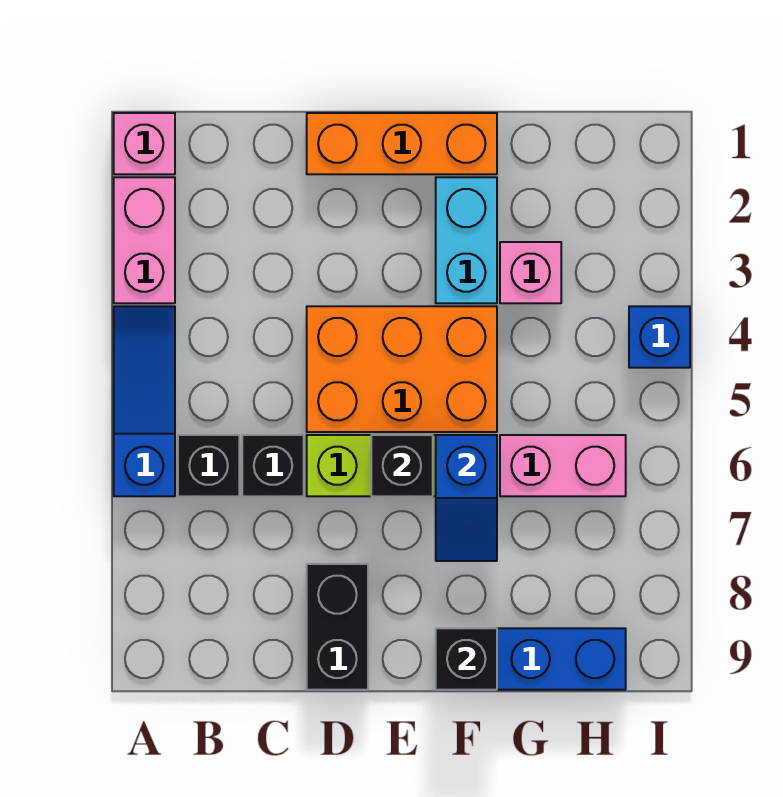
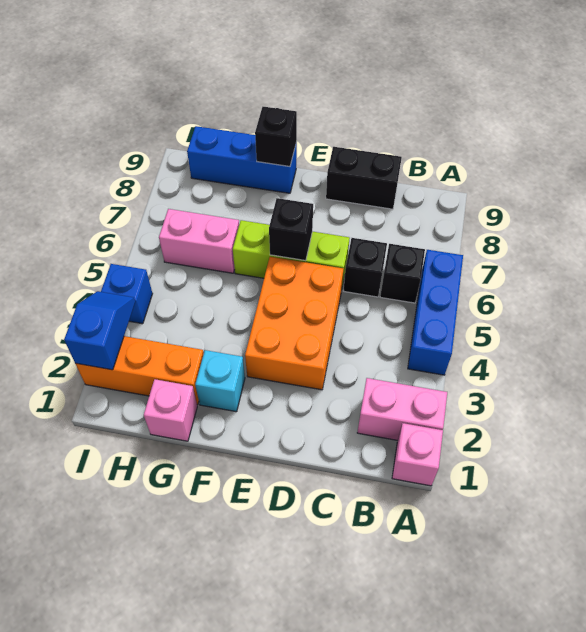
pink brick A2:A3 level 1 -> pink brick A2:B2 level 1
blue slope A4:A6 level 1 top 6 -> blue brick A4:A6 level 1
orange brick D1:F1 level 1 -> orange brick G2:I2 level 1
orange brick D4:F5 level 1 -> orange brick D3:E5 level 1
black brick D8:D9 level 1 -> black brick C9:D9 level 1
cyan brick F2:F3 level 1 -> cyan brick F2 level 1
blue slope F6:F7 level 2 top 6 -> blue slope I2:I3 level 2 top 2
pink brick G3 level 1 -> pink brick G1 level 1

